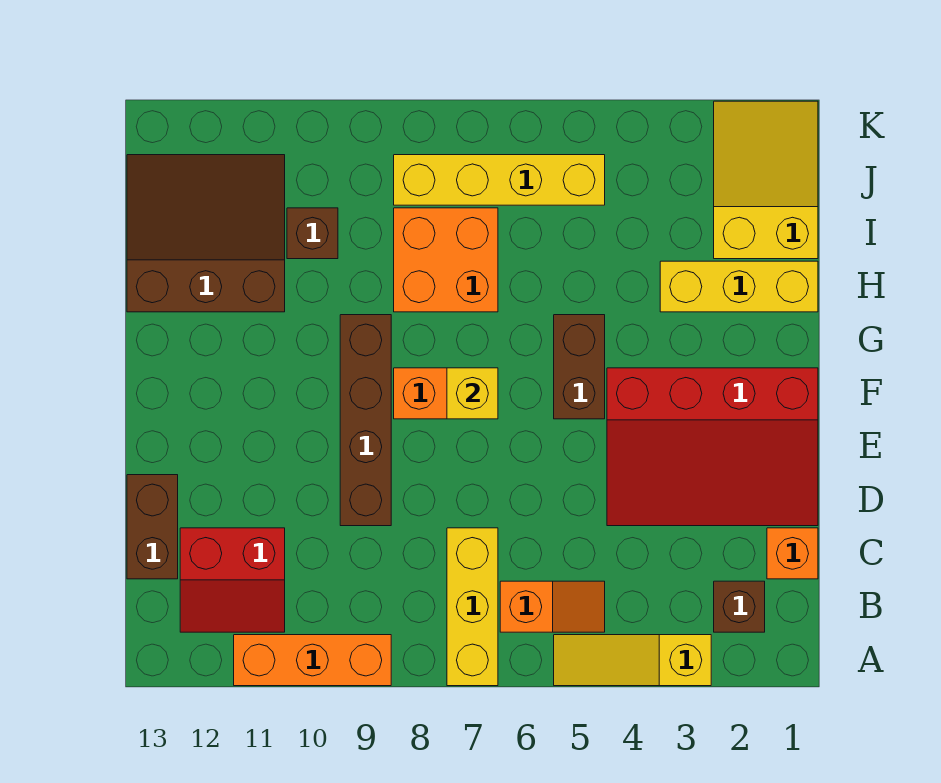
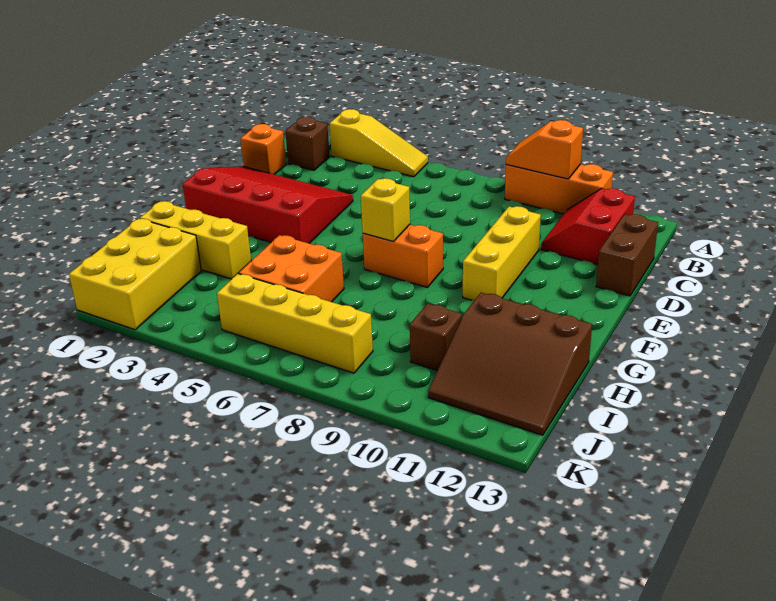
yellow brick A7:C7 level 1 -> yellow brick D10:F10 level 1
orange slope B5:B6 level 1 top 6 -> orange slope A9:A10 level 2 top 10
red slope B11:C12 level 1 top C -> red slope B11:C12 level 1 top 12
brown brick D9:G9 level 1 -> none
brown brick F5:G5 level 1 -> none
orange brick H7:I8 level 1 -> orange brick H5:I6 level 1
yellow slope I1:K2 level 1 top I -> yellow brick I1:K2 level 1

